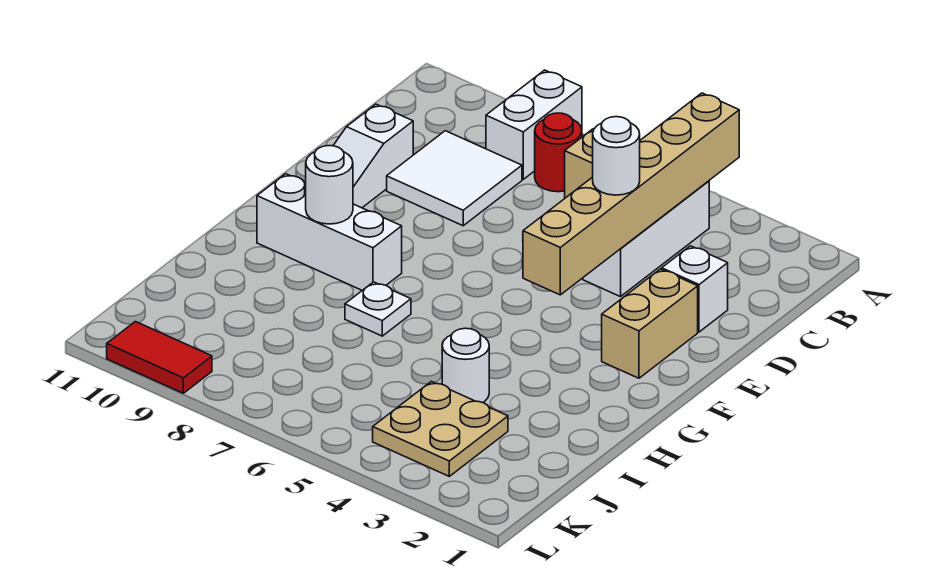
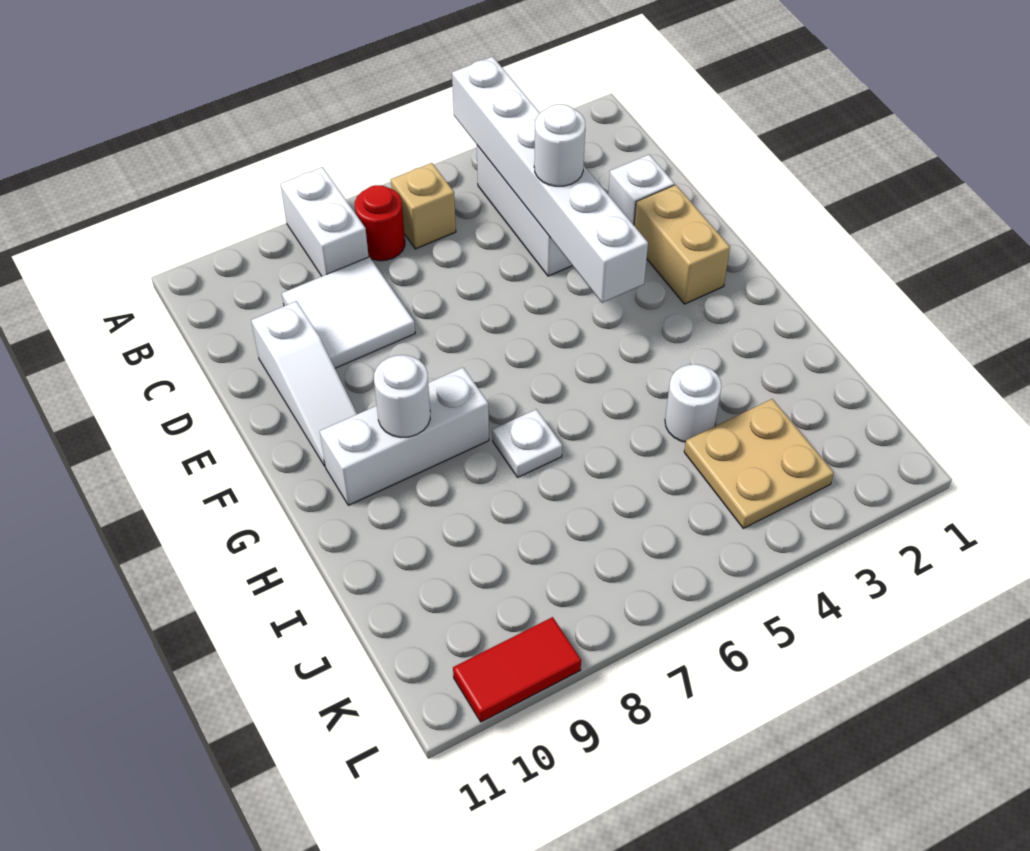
tan brick A4:F4 level 2 -> white brick A4:F4 level 2

